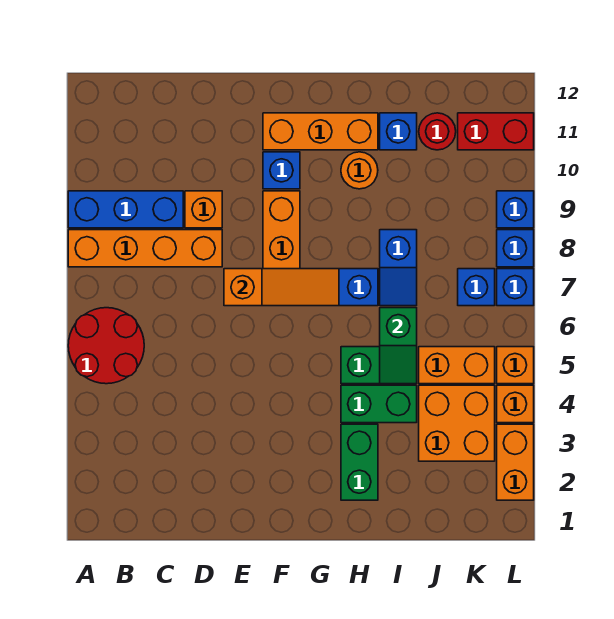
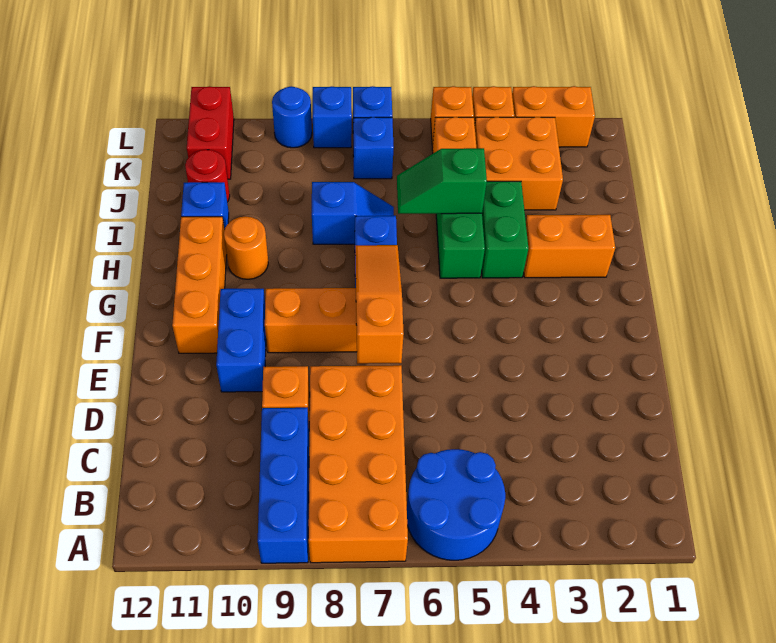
red round brick A5:B6 level 1 -> blue round brick A5:B6 level 1
orange brick A8:D8 level 1 -> orange brick A7:D8 level 1
blue brick F10 level 1 -> blue brick E10:F10 level 1
green brick H2:H3 level 1 -> orange brick H2:H3 level 1
green slope I5:I6 level 2 top 6 -> green slope I5:I6 level 2 top 5
blue brick L9 level 1 -> blue round brick L9 level 1

